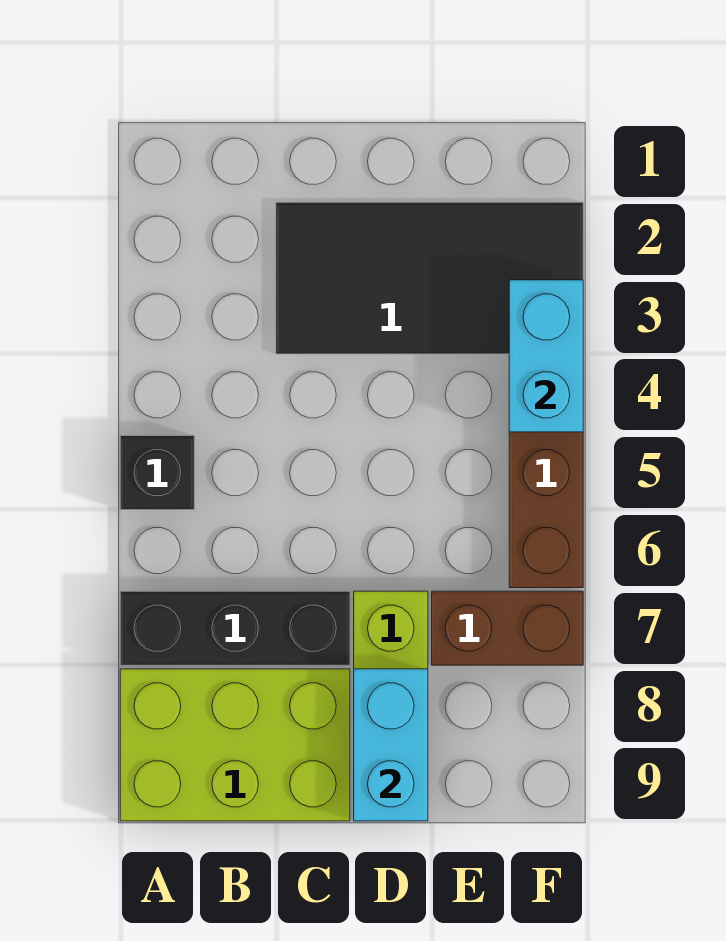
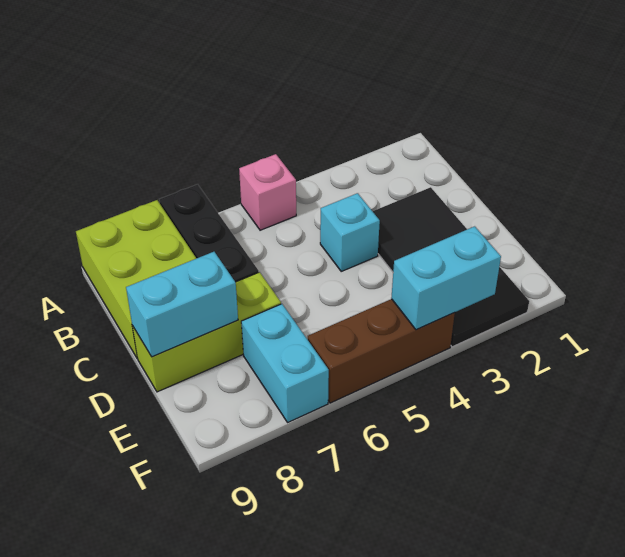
black brick A5 level 1 -> pink brick A5 level 1
none -> cyan brick C4 level 1
brown brick E7:F7 level 1 -> cyan brick E7:F7 level 1

